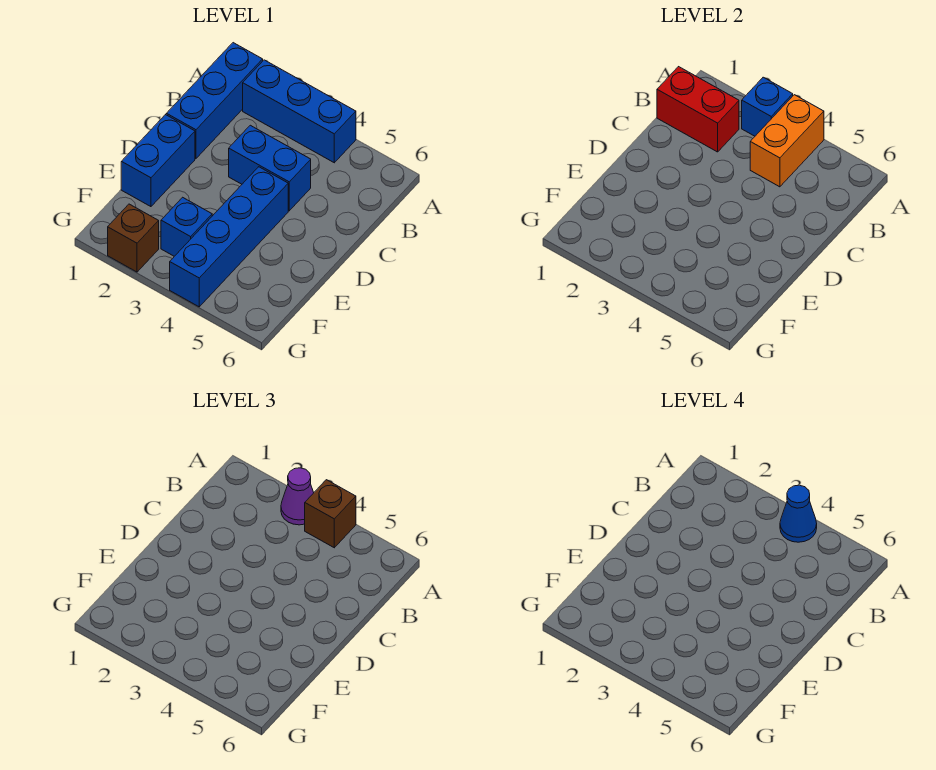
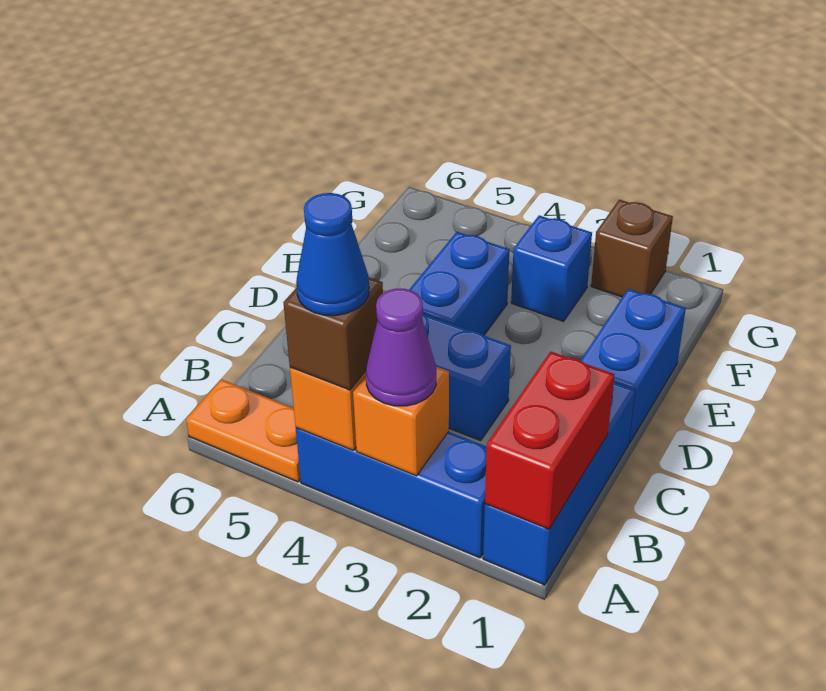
blue brick A3 level 2 -> orange brick A3 level 2
none -> orange plate A5:A6 level 1
red brick B1:B2 level 2 -> red brick A1:B1 level 2
blue brick D4:G4 level 1 -> blue brick D4:E4 level 1

